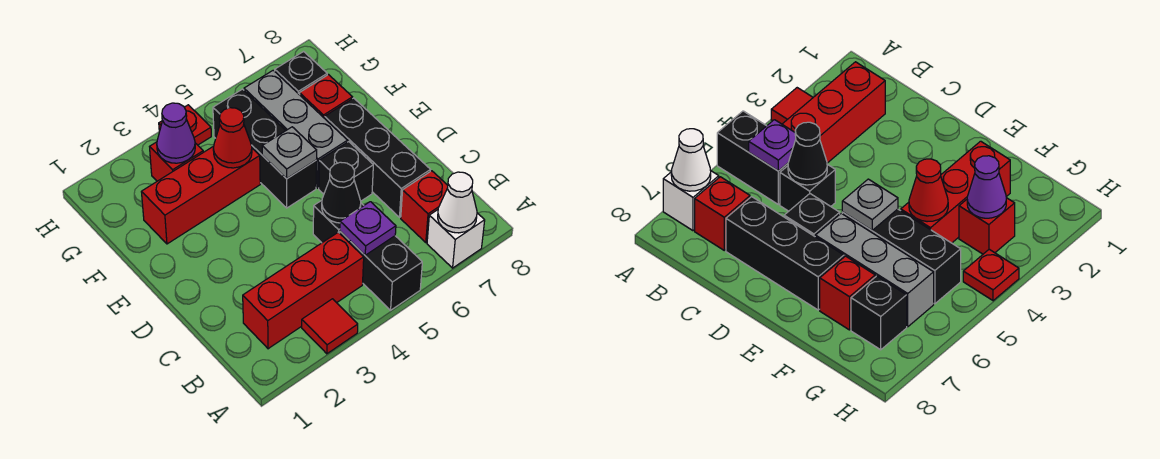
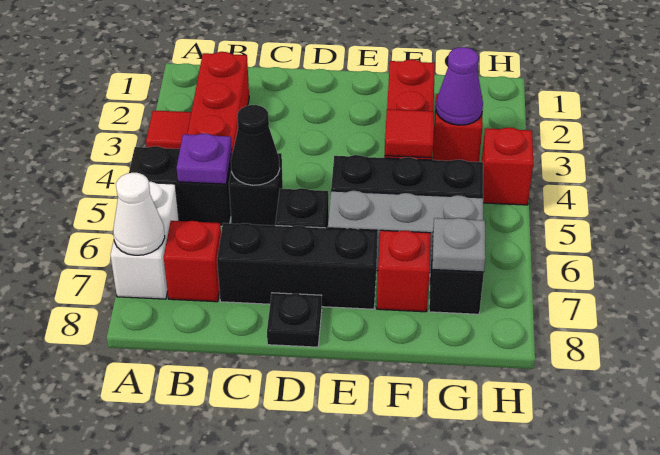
white brick A7 level 1 -> white brick A6:A7 level 1
none -> black plate D8 level 1
grey plate E5 level 2 -> grey plate G7 level 2
red cone F4 level 2 -> red tile F4 level 2
red plate H4 level 1 -> red brick H4 level 1

